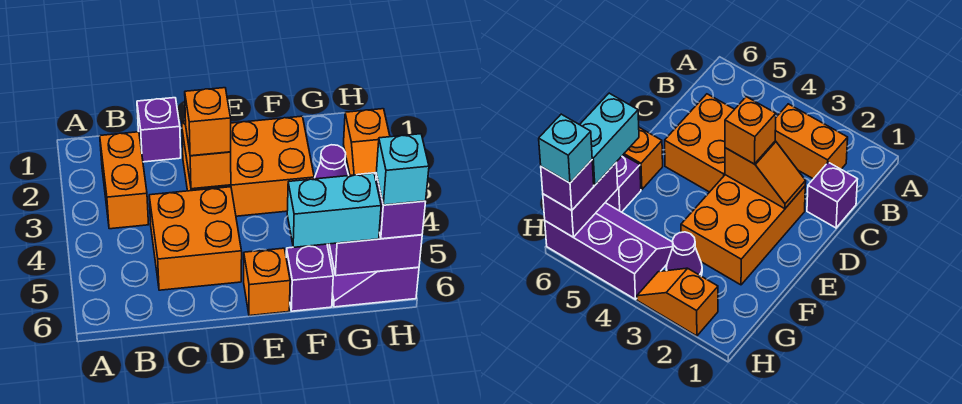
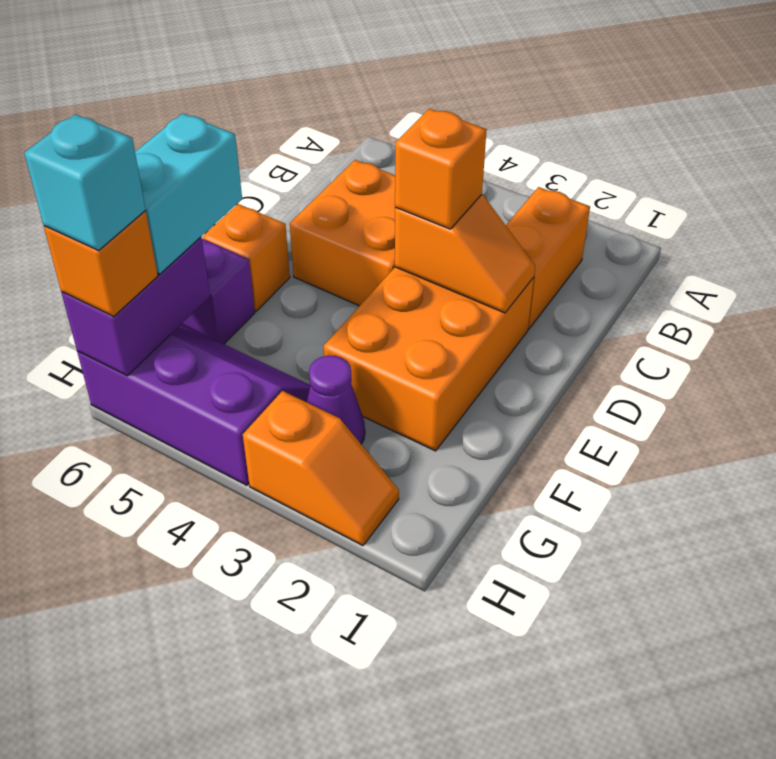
orange brick B2:B3 level 1 -> orange brick B2:C2 level 1
purple brick C1 level 1 -> none
orange slope H2:H3 level 1 top 2 -> orange slope H2:H3 level 1 top 3
purple brick H6 level 3 -> orange brick H6 level 3

